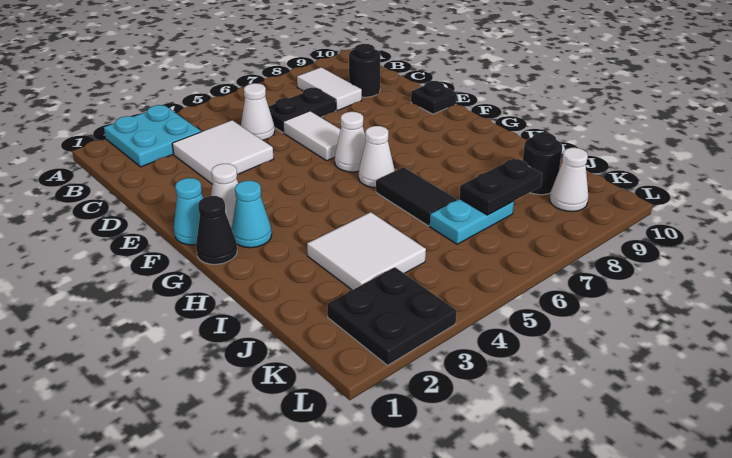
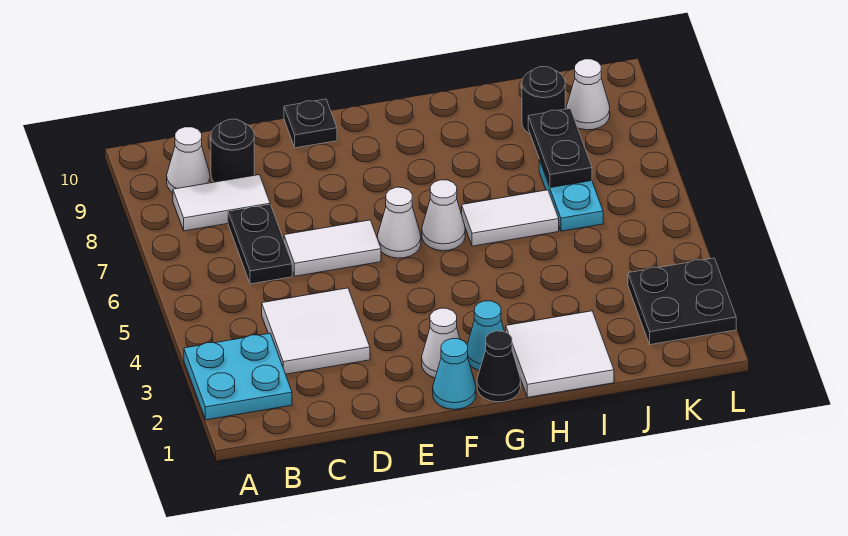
white cone C5 level 1 -> white cone B9 level 1
black tile H6:I6 level 1 -> white tile H6:I6 level 1
white tile I3:J4 level 1 -> white tile H1:I2 level 1

